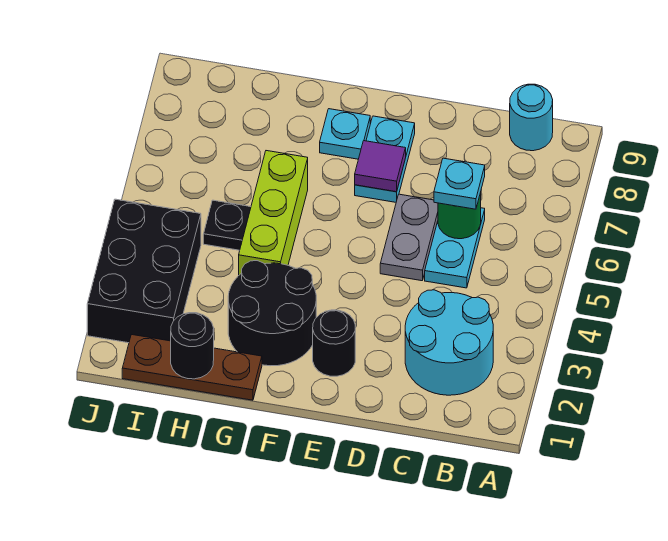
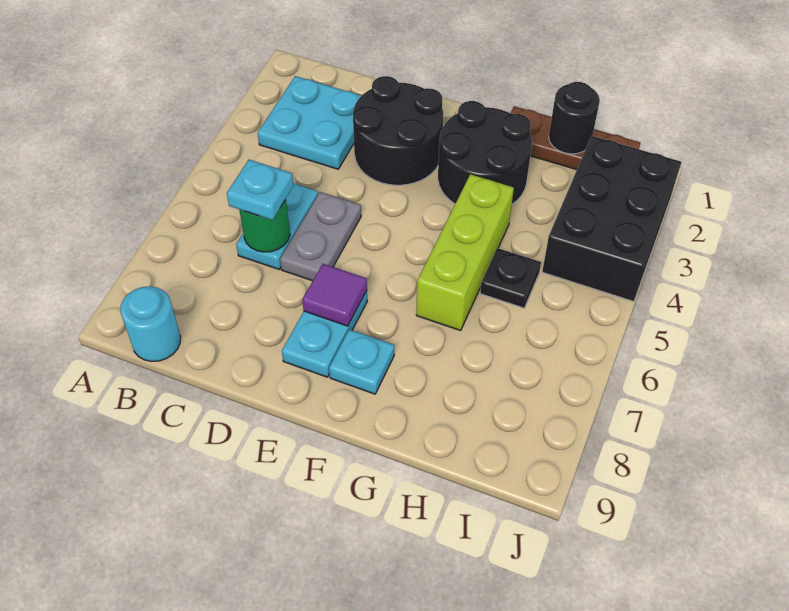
cyan round brick B2:C3 level 1 -> cyan plate B2:C3 level 1
black round brick E2 level 1 -> black round brick D2:E3 level 1

